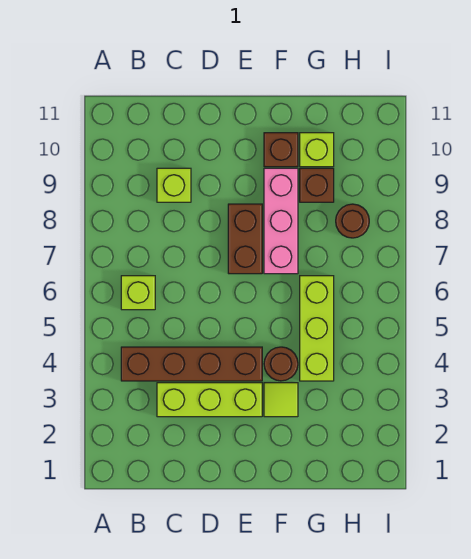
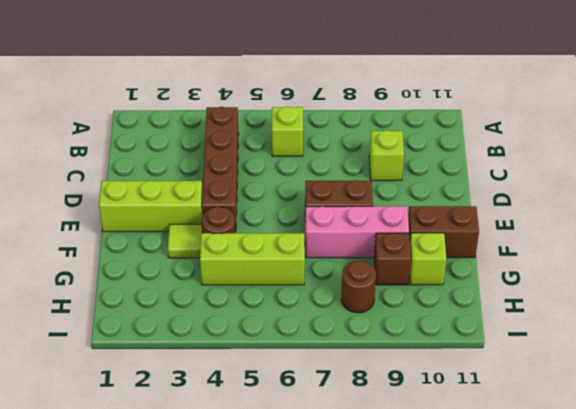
lime brick C3:E3 level 1 -> lime brick E1:E3 level 1
brown brick F10 level 1 -> brown brick F10:F11 level 1

